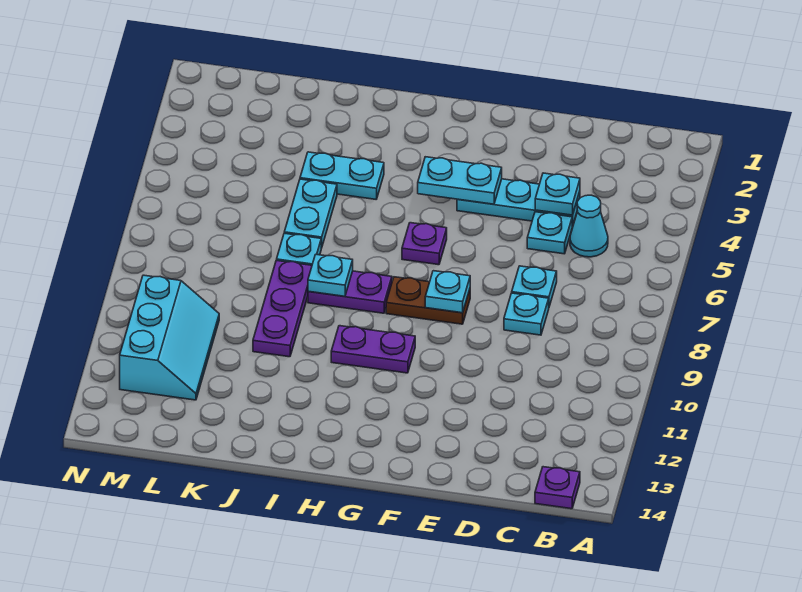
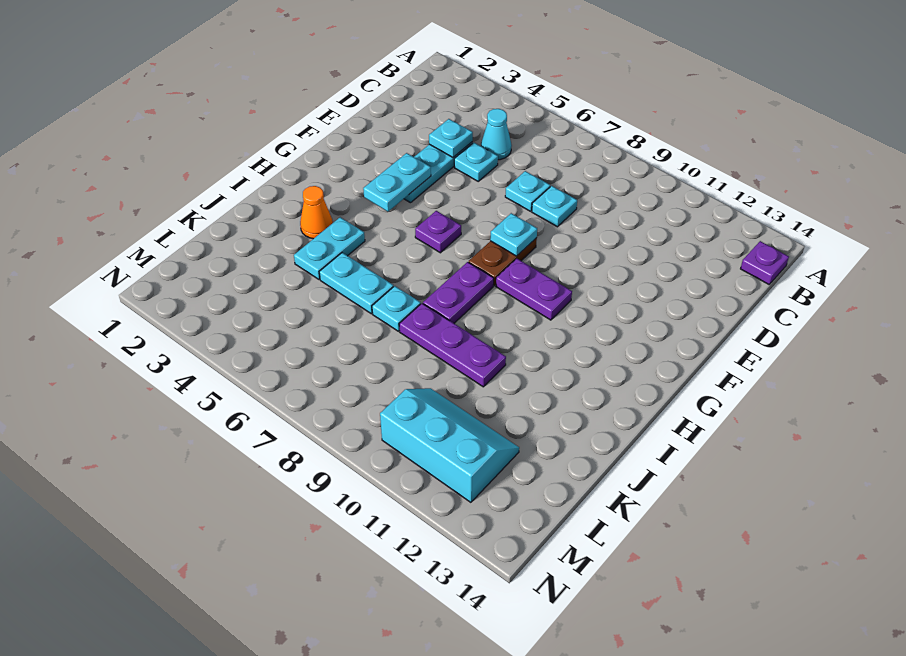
purple plate G10:H10 level 1 -> purple plate G9:G10 level 1
none -> orange cone I3 level 1
cyan plate I8 level 2 -> none

